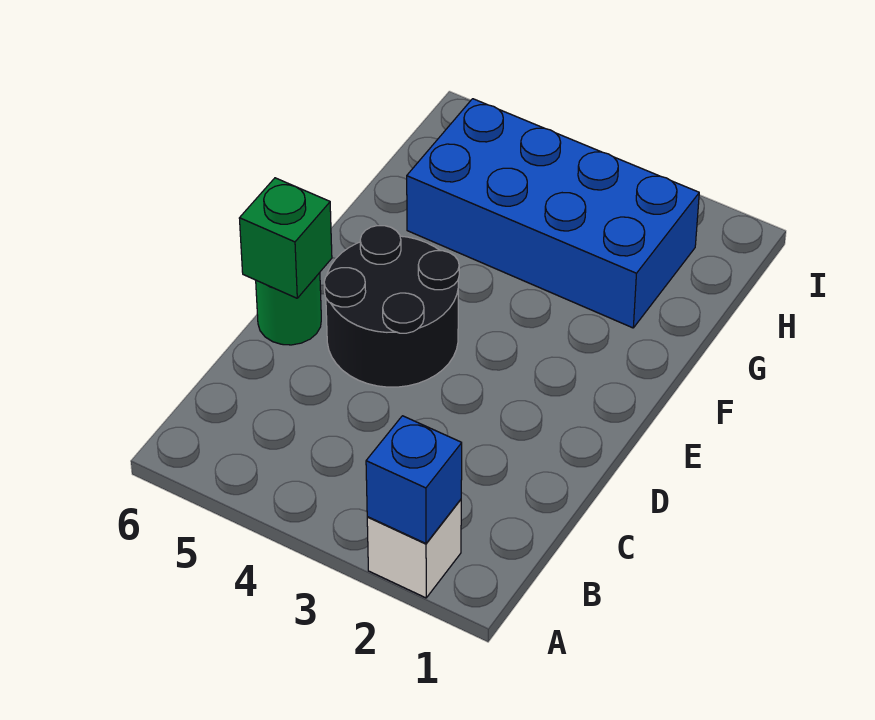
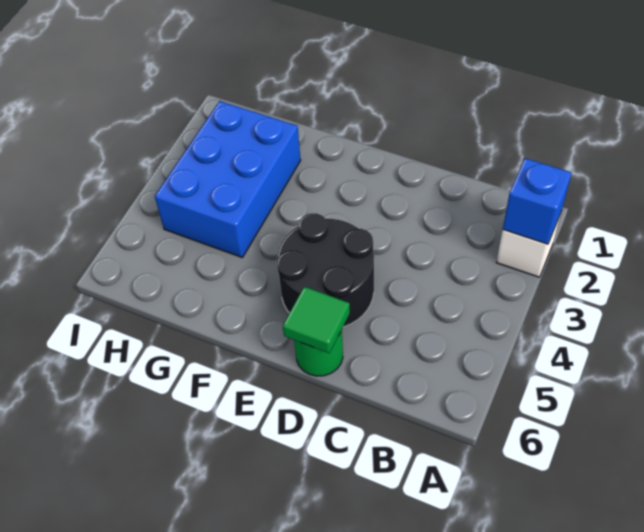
green brick D6 level 2 -> green tile D6 level 2
blue brick G2:H5 level 1 -> blue brick G2:H4 level 1

